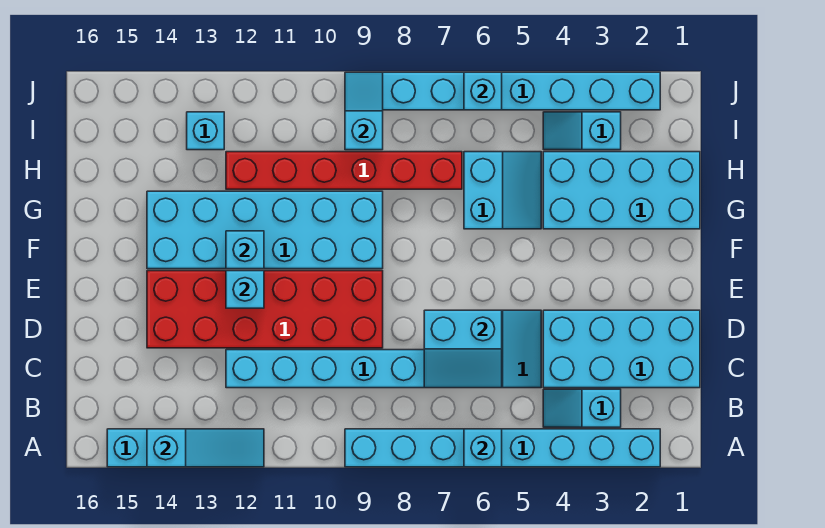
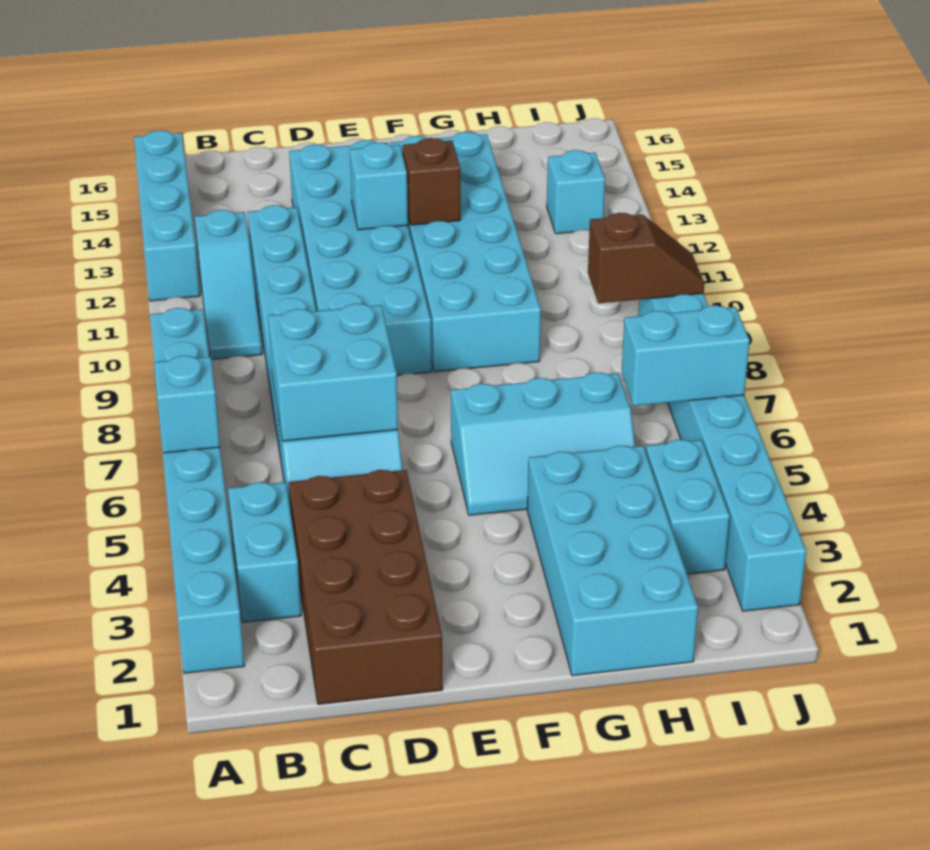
cyan slope A12:A14 level 2 top 14 -> cyan slope B10:B12 level 1 top 12
cyan slope B3:B4 level 1 top 3 -> cyan brick B3:B4 level 1
cyan brick C1:D4 level 1 -> brown brick C1:D4 level 1
cyan slope C6:D7 level 2 top D -> cyan brick C6:D7 level 2
red brick D9:E14 level 1 -> cyan brick D9:E14 level 1
cyan brick F12 level 2 -> brown brick F12 level 2
cyan slope G5:H6 level 1 top 6 -> cyan slope F5:H6 level 1 top 6
red brick H7:H12 level 1 -> none
cyan slope I3:I4 level 1 top 3 -> cyan brick I3:I4 level 1
cyan slope I9:J9 level 2 top I -> brown slope I9:J9 level 2 top I
cyan brick J6 level 2 -> cyan brick I6:J6 level 2

